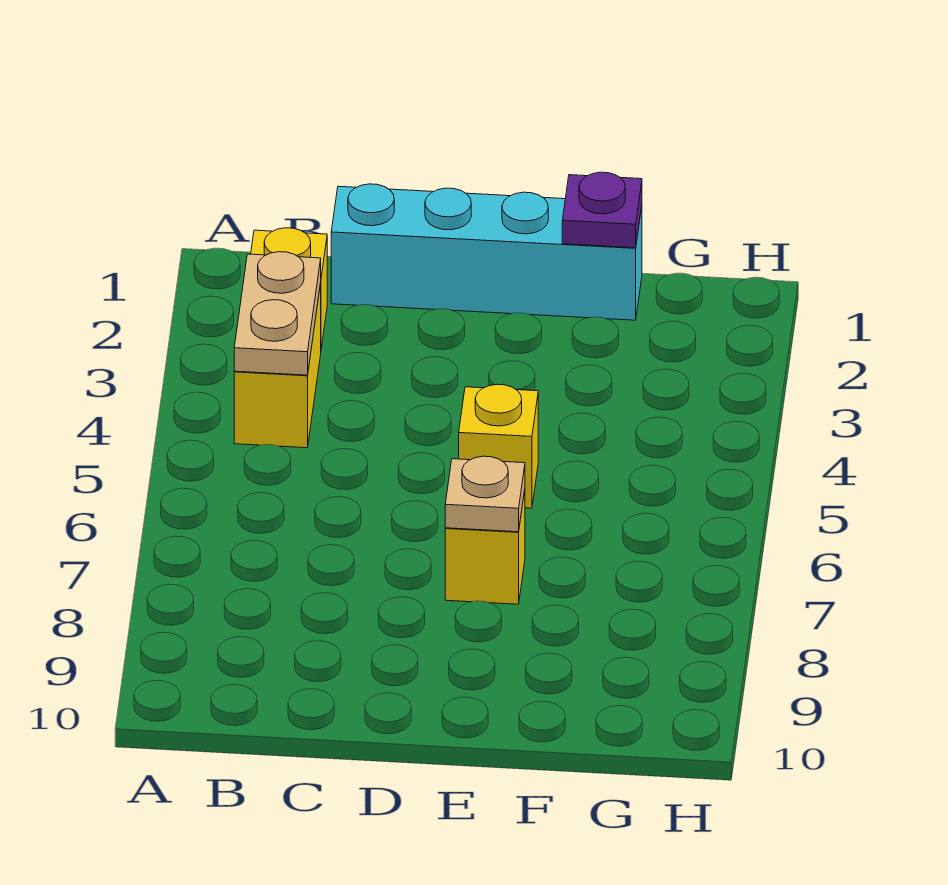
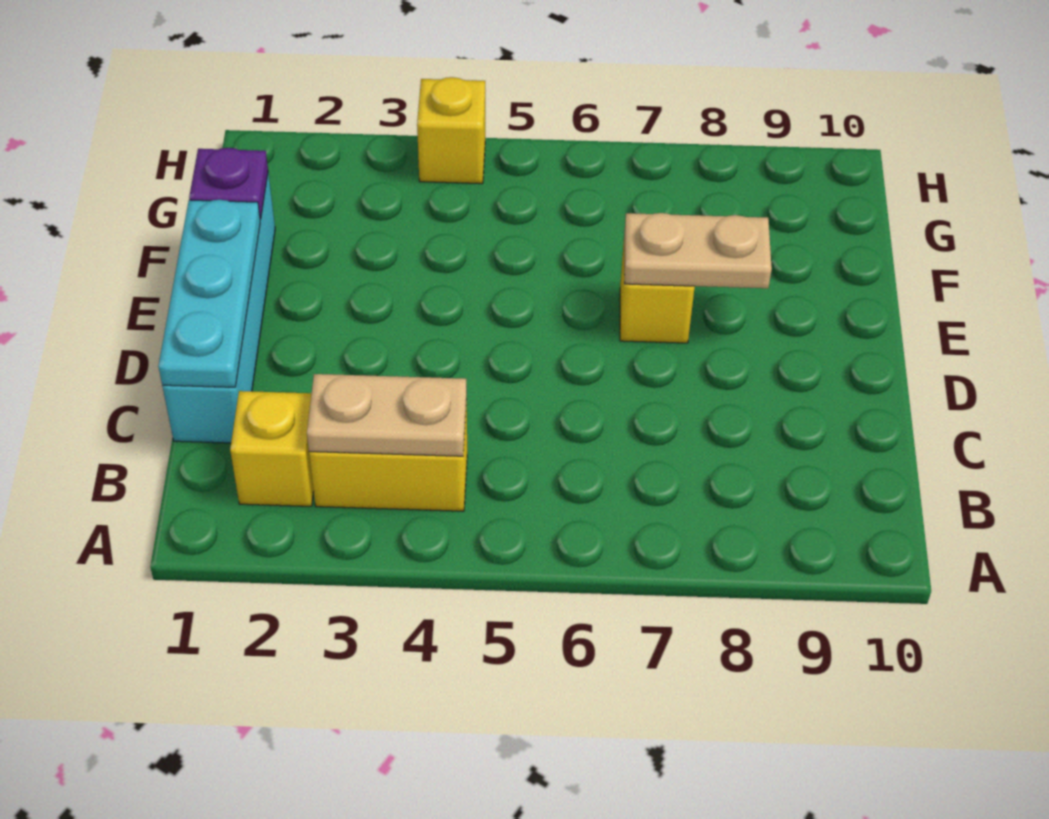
none -> cyan plate C1:E1 level 2
yellow brick E5 level 1 -> yellow brick H4 level 1
tan plate E7 level 2 -> tan plate E7:E8 level 2

